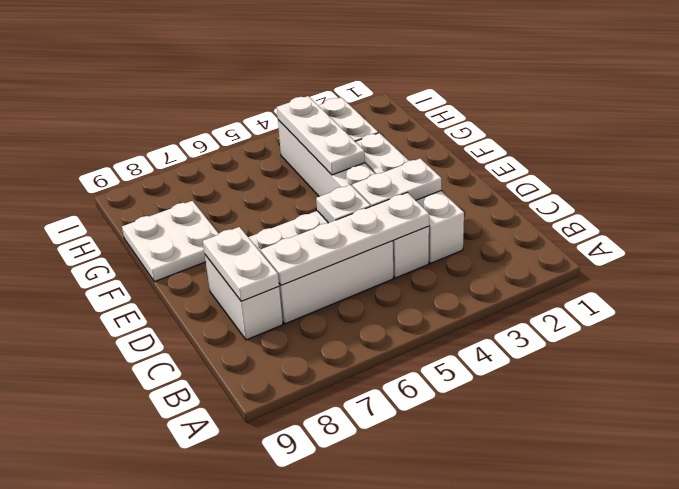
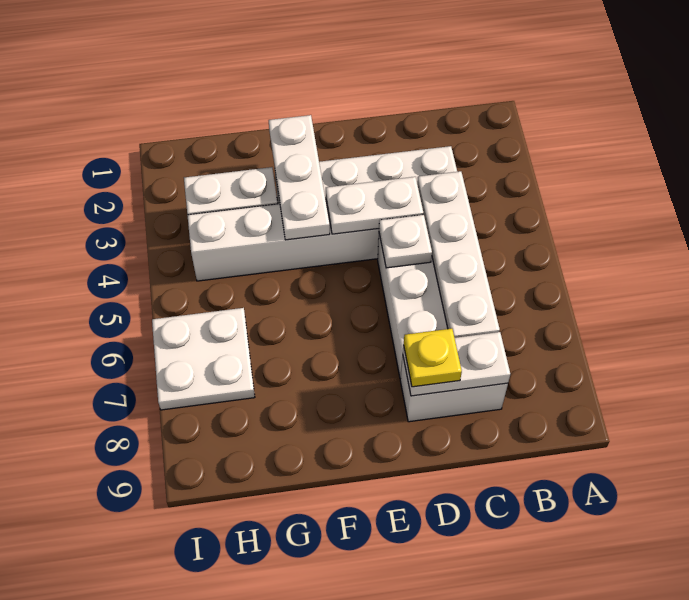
white plate D3:D4 level 2 -> white plate D4:E4 level 2
none -> yellow plate D8 level 3
white plate F4:H4 level 2 -> white plate F2:F4 level 2
white plate F8:G9 level 1 -> white plate H6:I7 level 1

